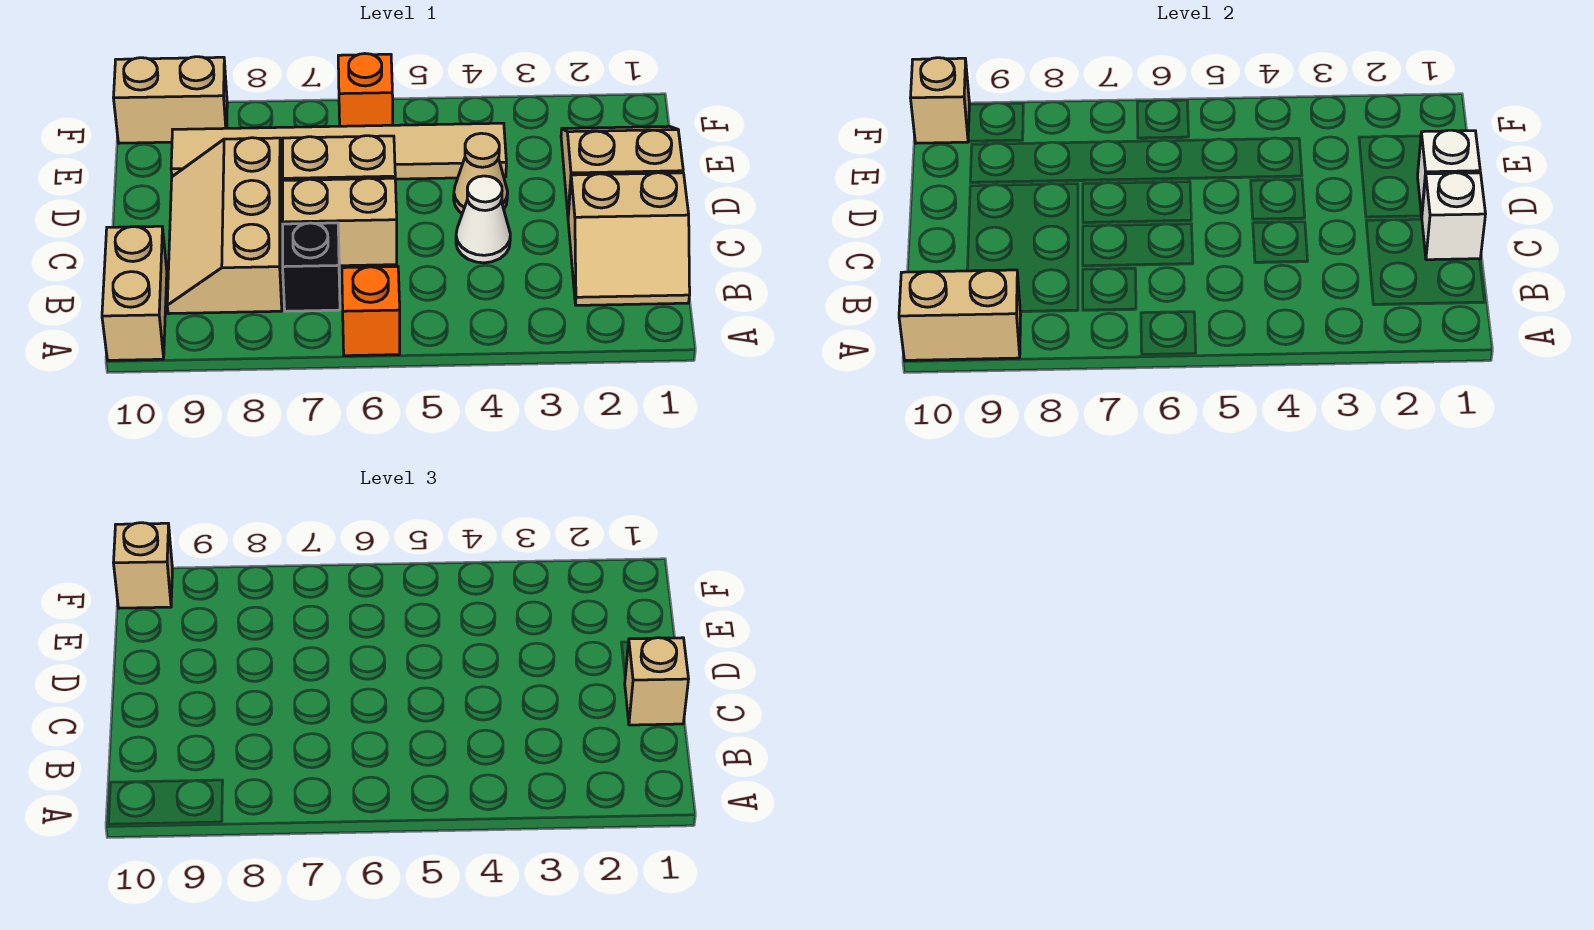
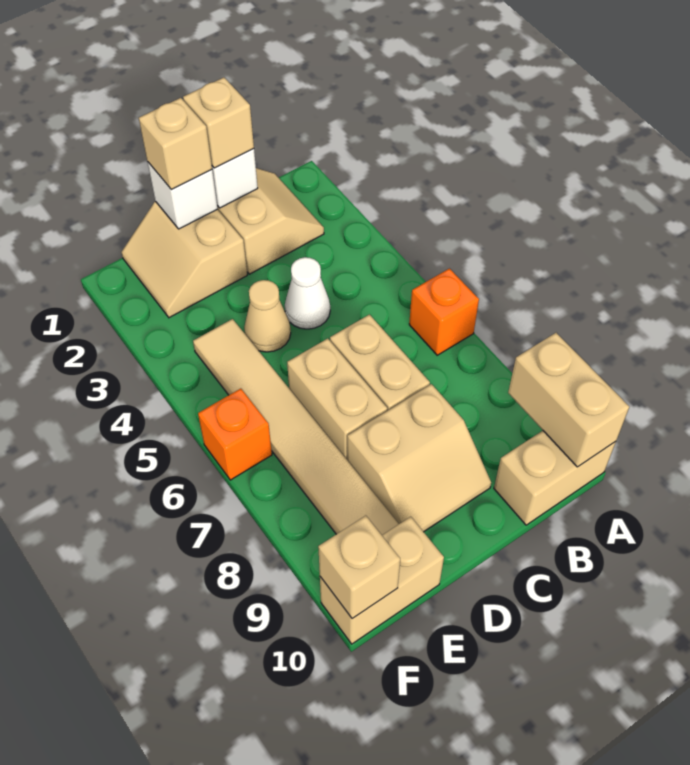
black brick B7 level 1 -> none
tan slope B8:D9 level 1 top 8 -> tan slope C8:D9 level 1 top 8
tan brick F9:F10 level 1 -> tan brick E10:F10 level 1
tan brick F10 level 3 -> tan brick D1 level 3

